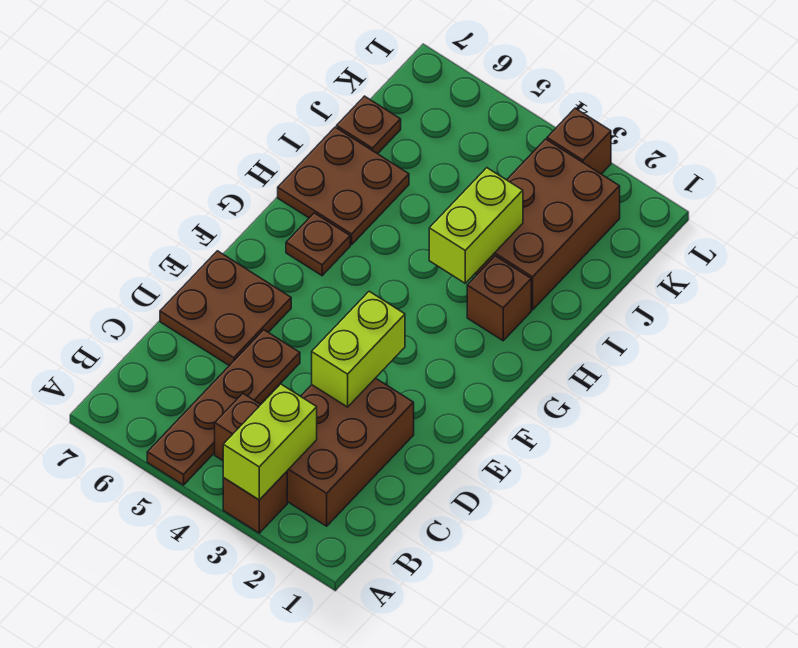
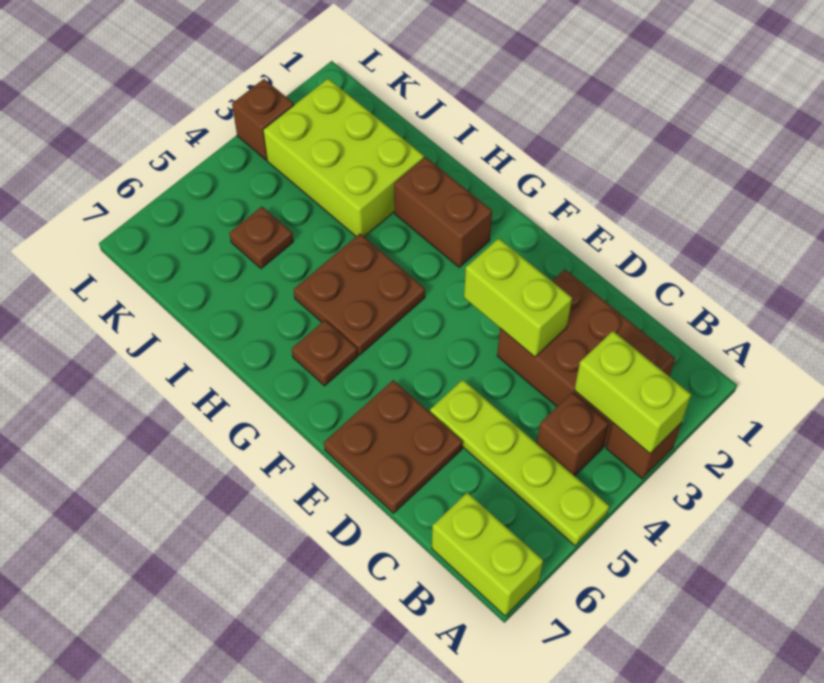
brown plate A5:D5 level 1 -> lime plate A5:D5 level 1
brown brick H2 level 1 -> brown brick G2:H2 level 1
lime brick H3:I3 level 2 -> lime brick A7:B7 level 1
brown plate H6:I7 level 1 -> brown plate G4:H5 level 1
brown brick I2:K3 level 1 -> lime brick I2:K3 level 1
brown plate J7 level 1 -> brown plate J5 level 1

